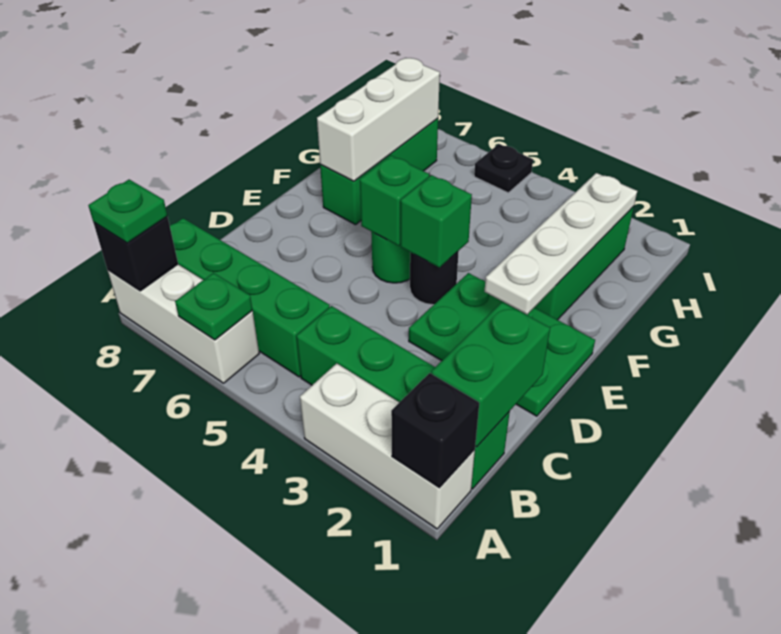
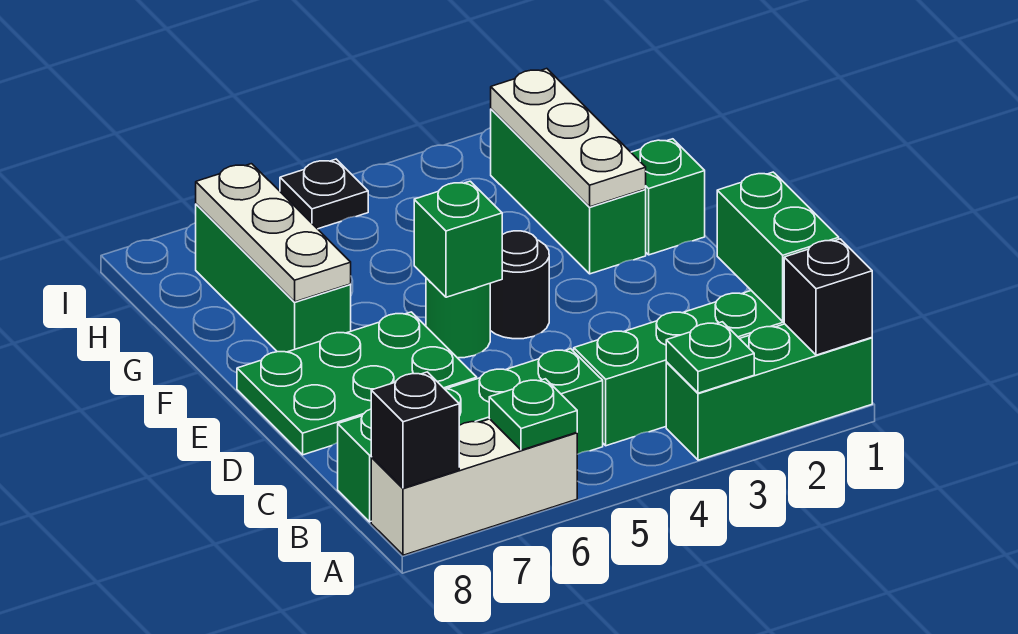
white brick A1:A3 level 1 -> green brick A1:A3 level 1
green plate A8 level 3 -> green plate A3 level 2
green plate D1:E3 level 1 -> green plate D6:E8 level 1
white plate E2:H2 level 2 -> white plate F2:H2 level 2
green brick E4 level 2 -> green brick F1 level 1
white brick F7:H7 level 2 -> white plate F7:H7 level 2

